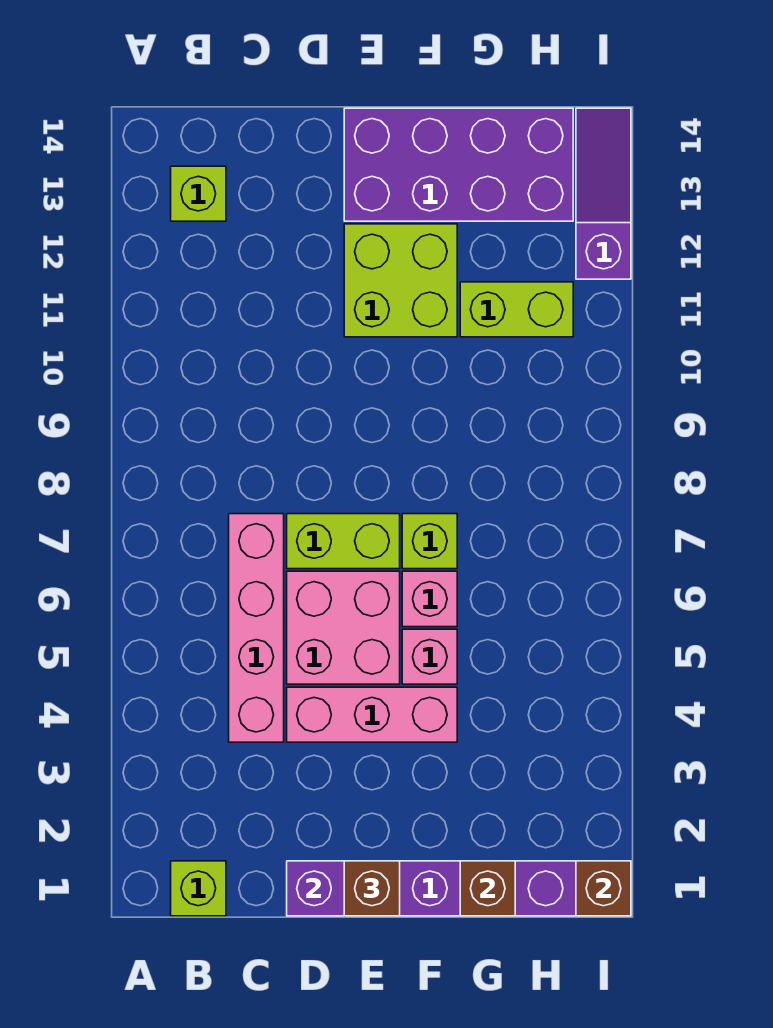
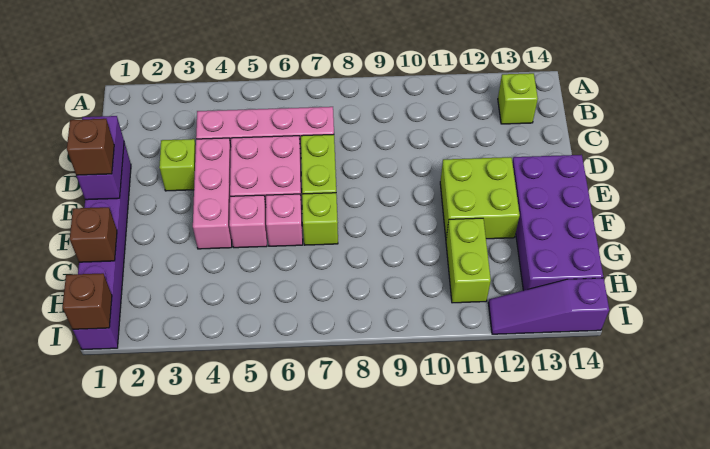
lime brick B1 level 1 -> lime brick D3 level 1
purple slope I12:I14 level 1 top 12 -> purple slope I12:I14 level 1 top 14

